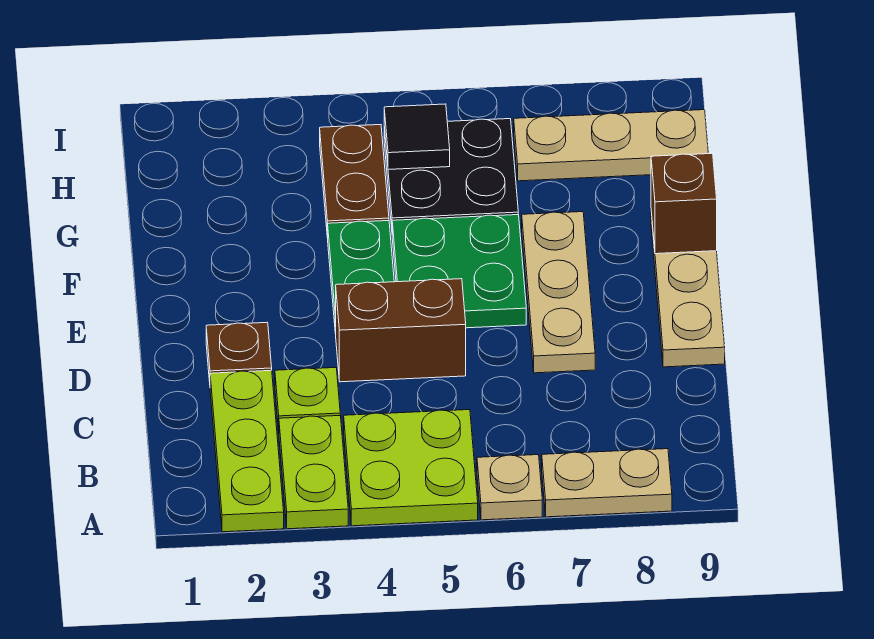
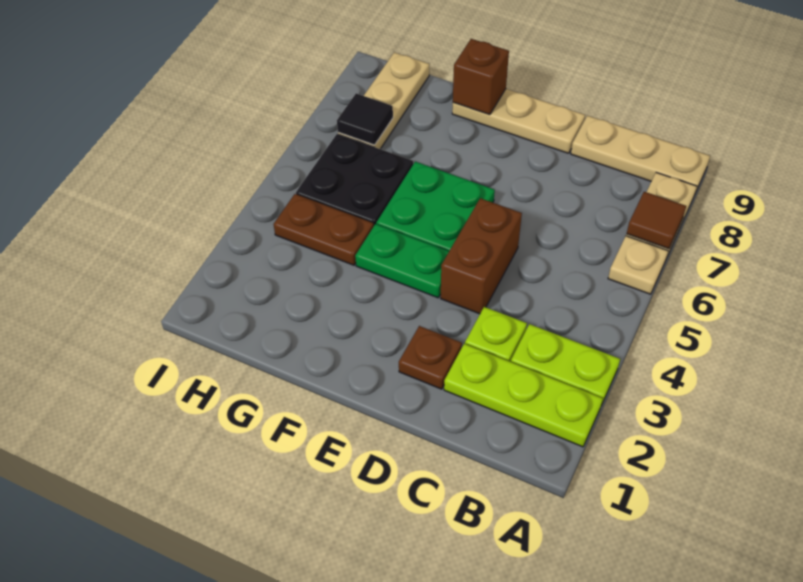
lime plate A4:B5 level 1 -> none
none -> brown tile A7 level 2
tan plate D7:F7 level 1 -> tan plate A9:C9 level 1
black tile H5 level 2 -> black tile H7 level 2

